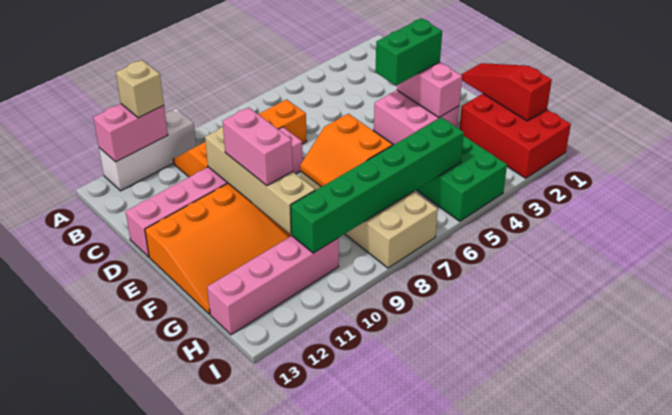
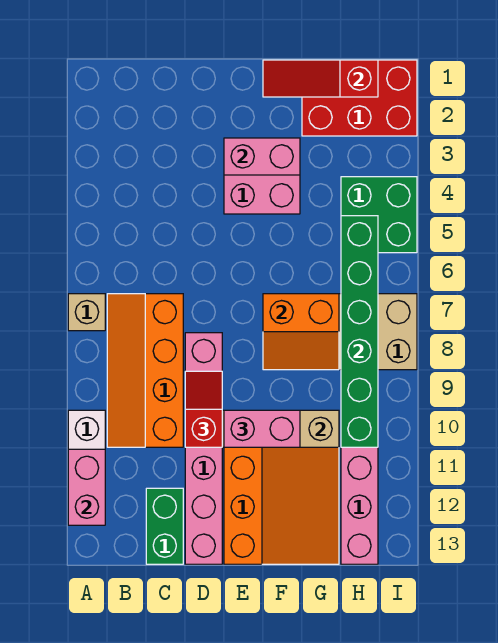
tan brick A11 level 3 -> tan brick A7 level 1
none -> red slope D9:D10 level 3 top 10
green brick E3:E4 level 3 -> green brick C12:C13 level 1

